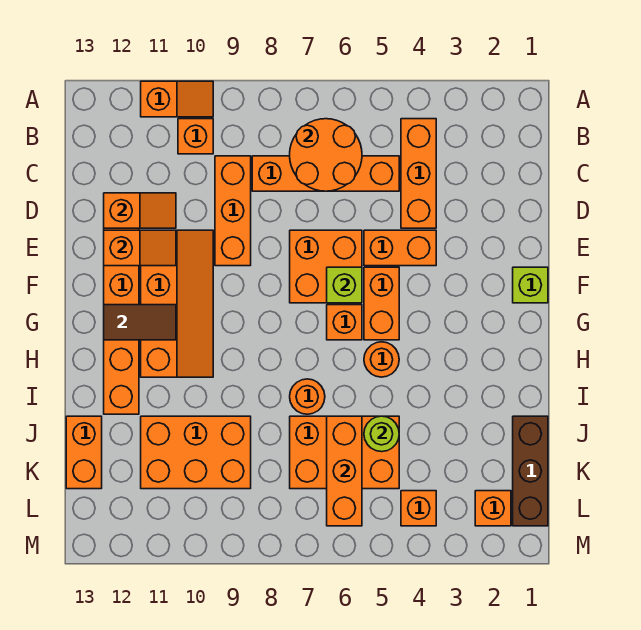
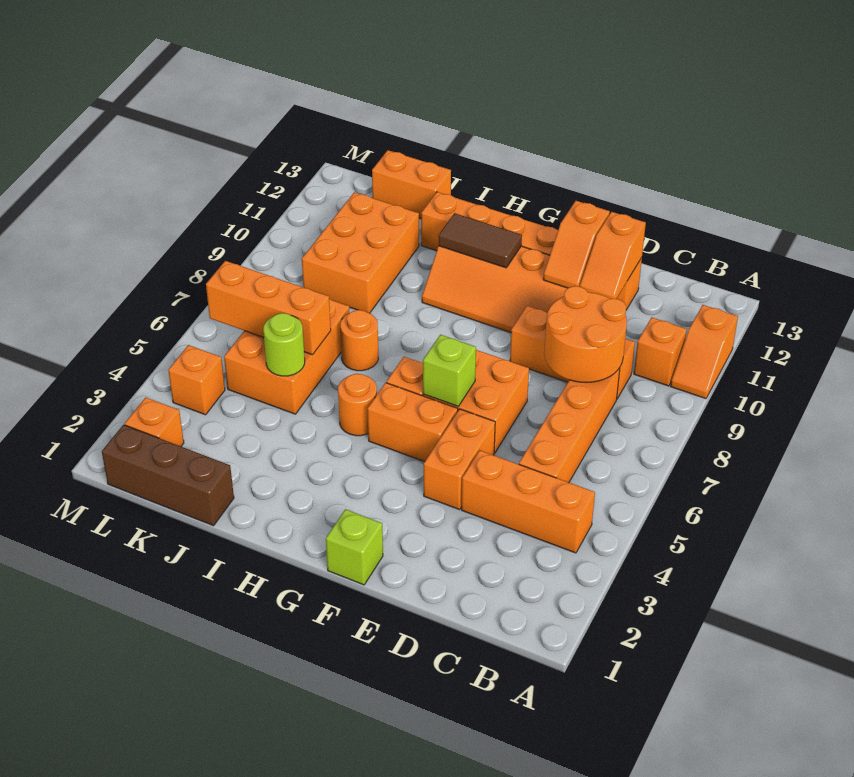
orange round brick B6:C7 level 2 -> orange round brick C8:D9 level 2
brown tile G11:G12 level 2 -> brown tile G11:H11 level 2

